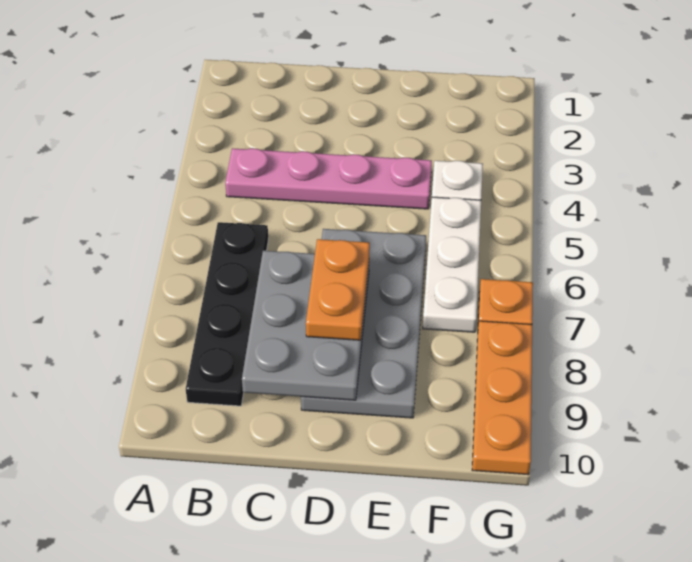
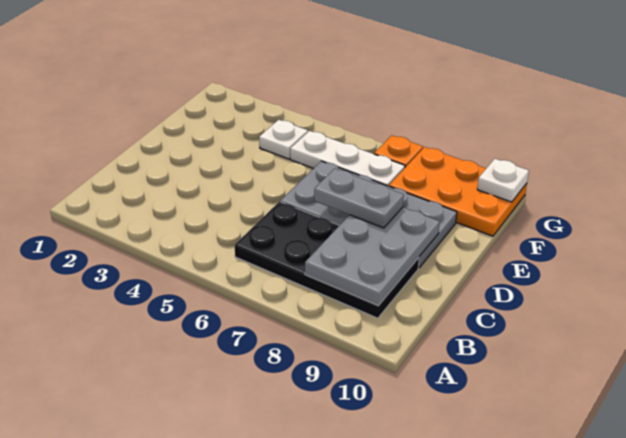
pink plate B4:E4 level 1 -> none
black plate B6:B9 level 1 -> black plate B6:C9 level 1
grey plate C7:D9 level 2 -> grey plate B8:D9 level 2
orange plate D7:D8 level 3 -> grey plate D7:D8 level 3
orange plate G8:G10 level 1 -> orange plate F8:G10 level 1
none -> white plate G10 level 2

